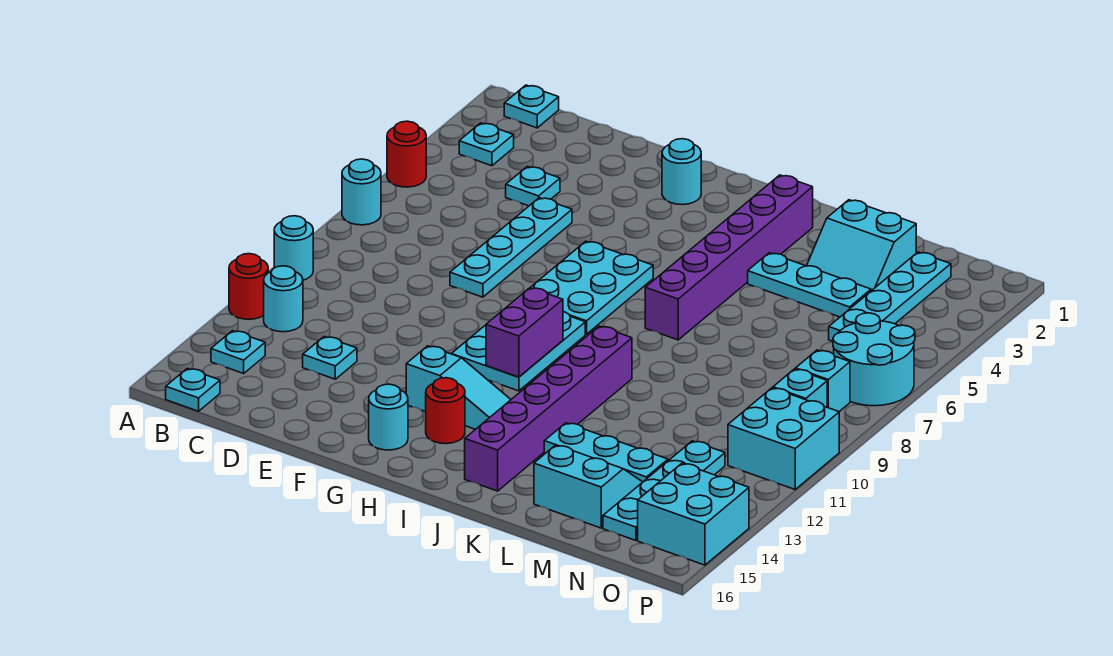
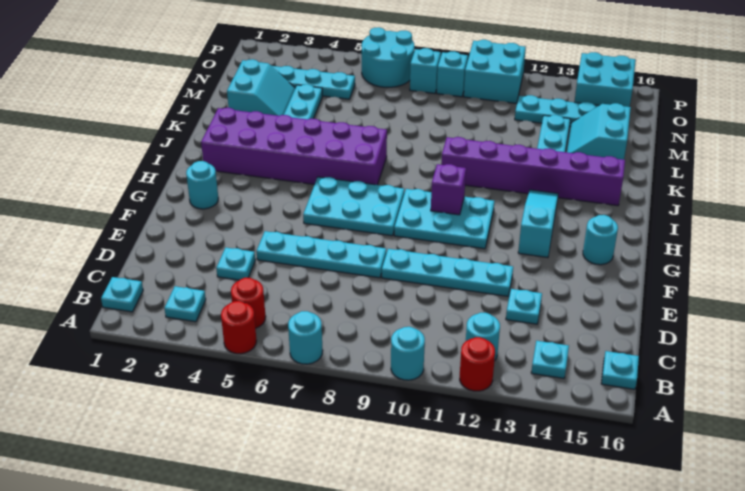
none -> cyan plate E9:E12 level 1
purple brick H10:H11 level 2 -> purple brick H10 level 2
red round brick H14 level 1 -> red round brick B5 level 1
purple brick J2:J7 level 1 -> purple brick I2:J7 level 1

